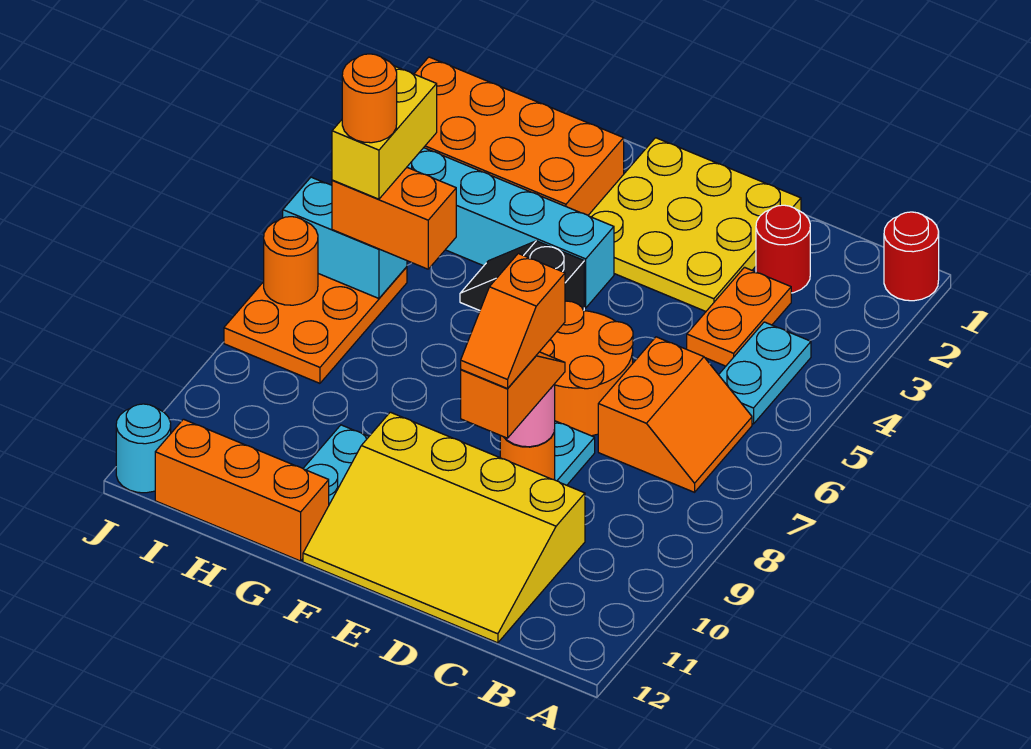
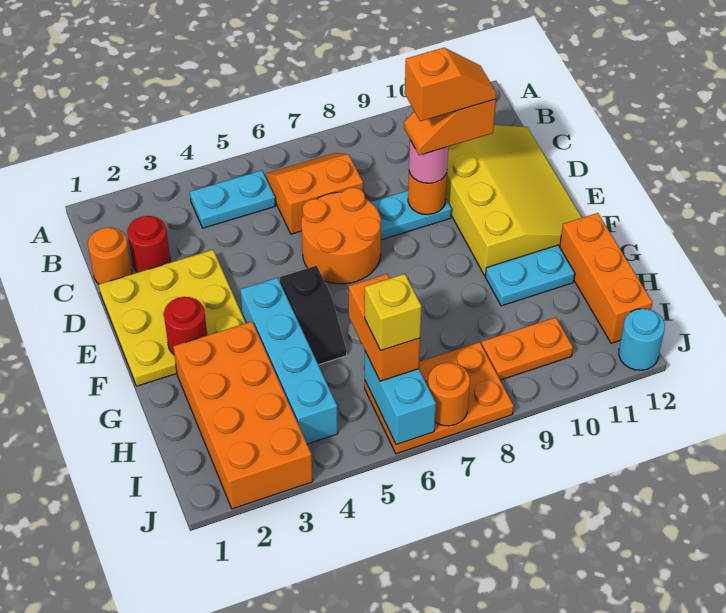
red round brick A1 level 1 -> red round brick F2 level 2
orange plate C3:C4 level 1 -> orange plate I9:I10 level 1
yellow brick I5:I6 level 4 -> yellow brick I6 level 4
orange round brick I6 level 5 -> orange round brick C1 level 1

